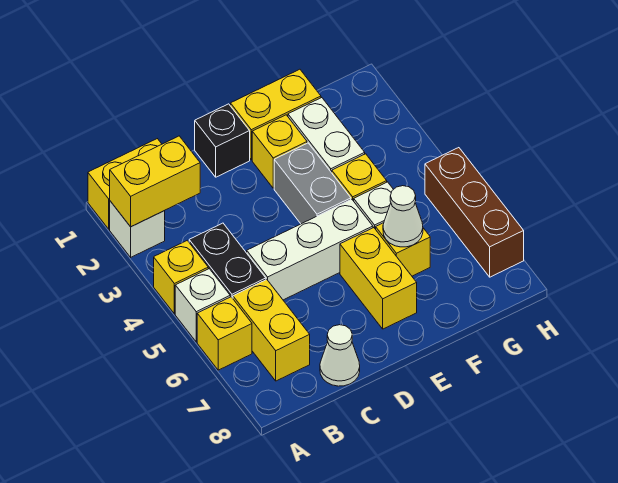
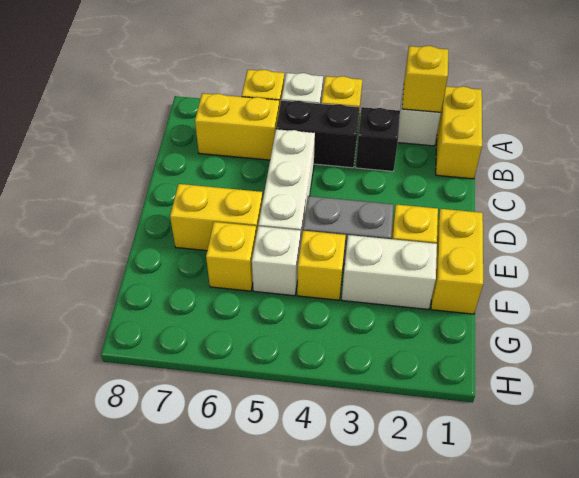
yellow brick A2:B2 level 2 -> yellow brick A2 level 2
white cone C8 level 1 -> none
black brick D1 level 1 -> black brick B3 level 1
white cone F6 level 2 -> none
brown brick H5:H7 level 1 -> none

